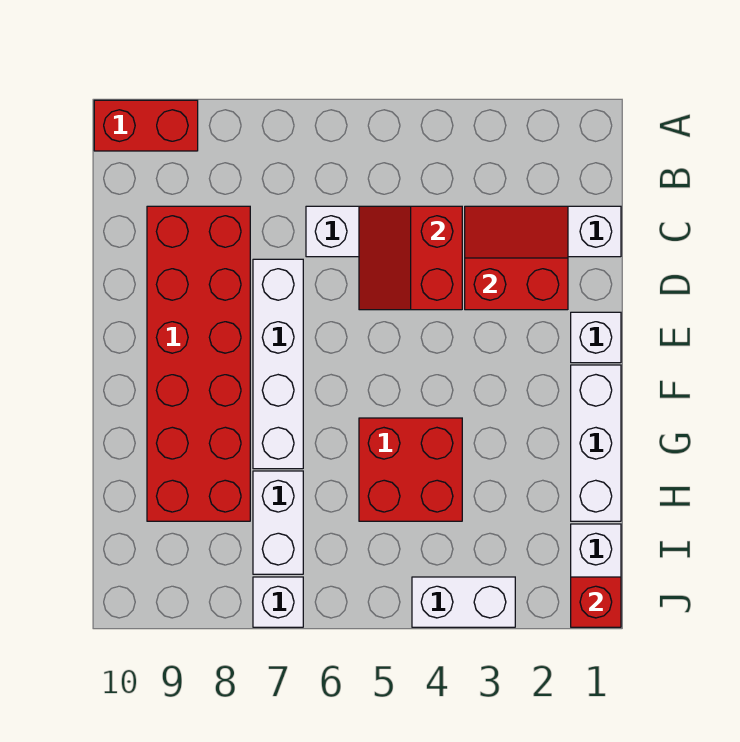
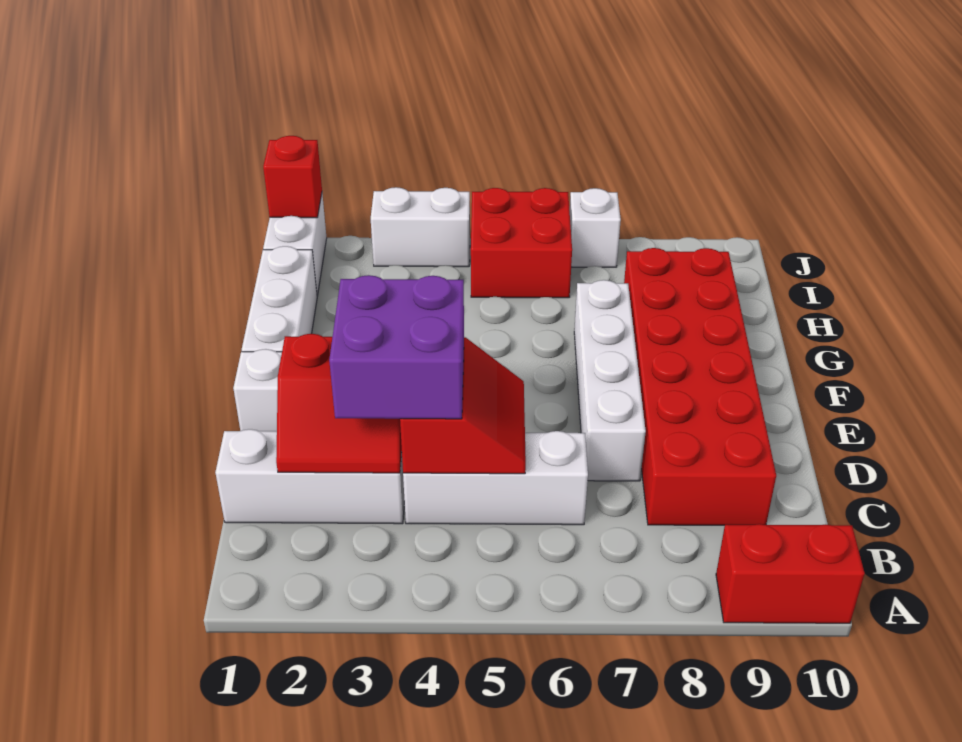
none -> purple brick C3:D4 level 3
red brick G4:H5 level 1 -> red brick I5:J6 level 1
white brick H7:I7 level 1 -> none

